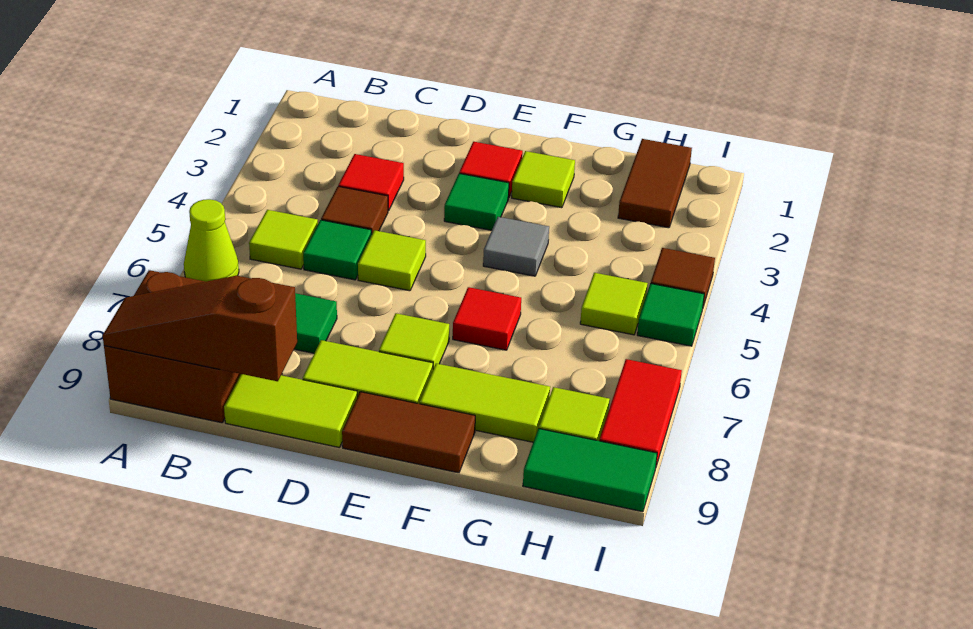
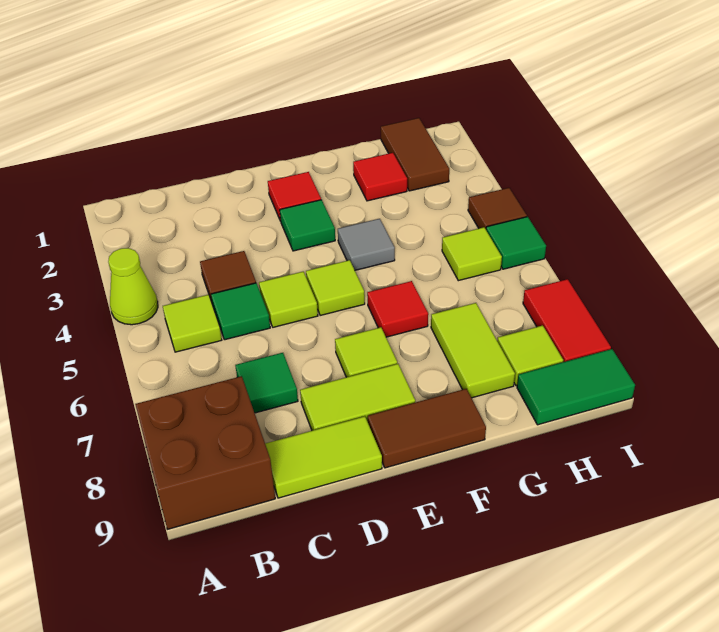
lime cone A6 level 1 -> lime cone A4 level 1
brown slope A9:C9 level 2 top C -> none
red tile C3 level 1 -> red tile G2 level 1
lime tile F2 level 1 -> lime tile E5 level 1
lime tile F8:G8 level 1 -> lime tile G7:G8 level 1

